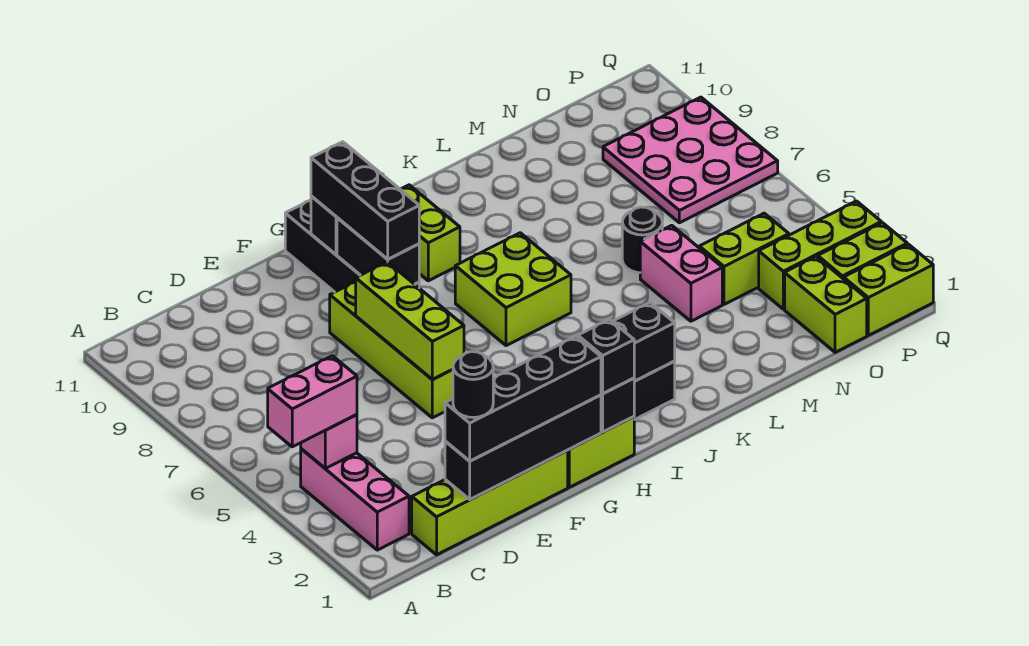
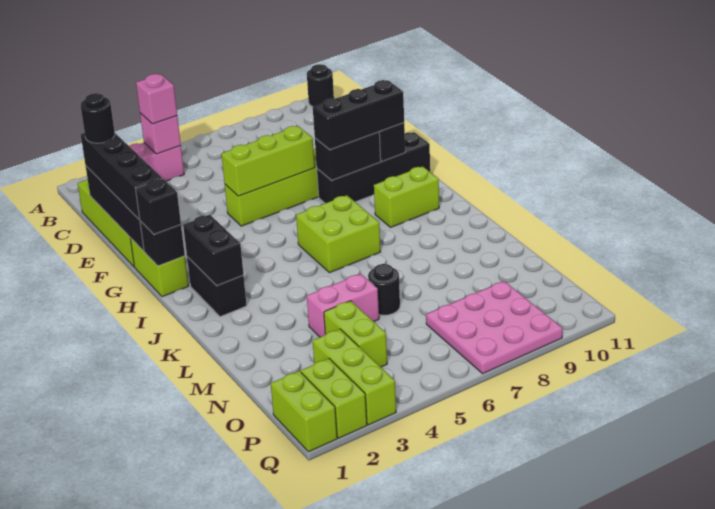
pink brick A4:B4 level 3 -> pink brick B4 level 3
none -> black round brick A11 level 1
lime brick O1:O2 level 1 -> none

